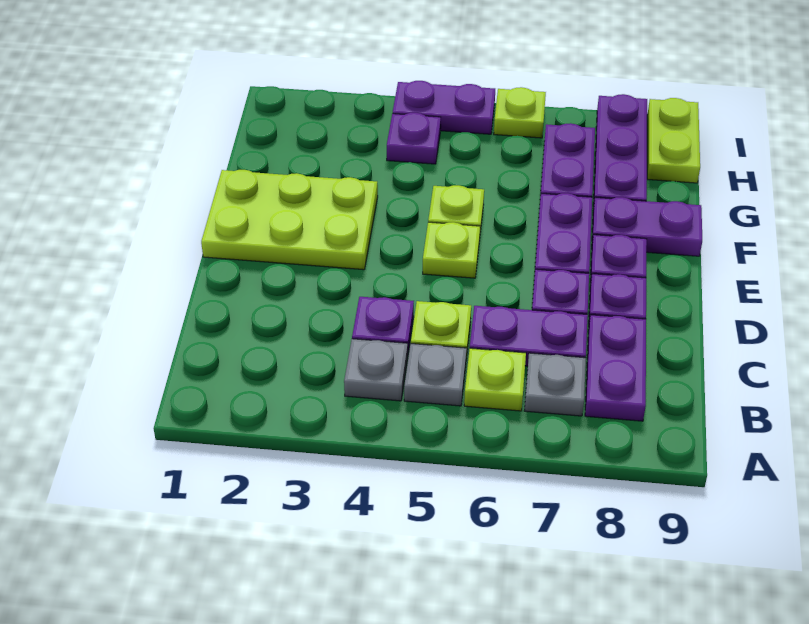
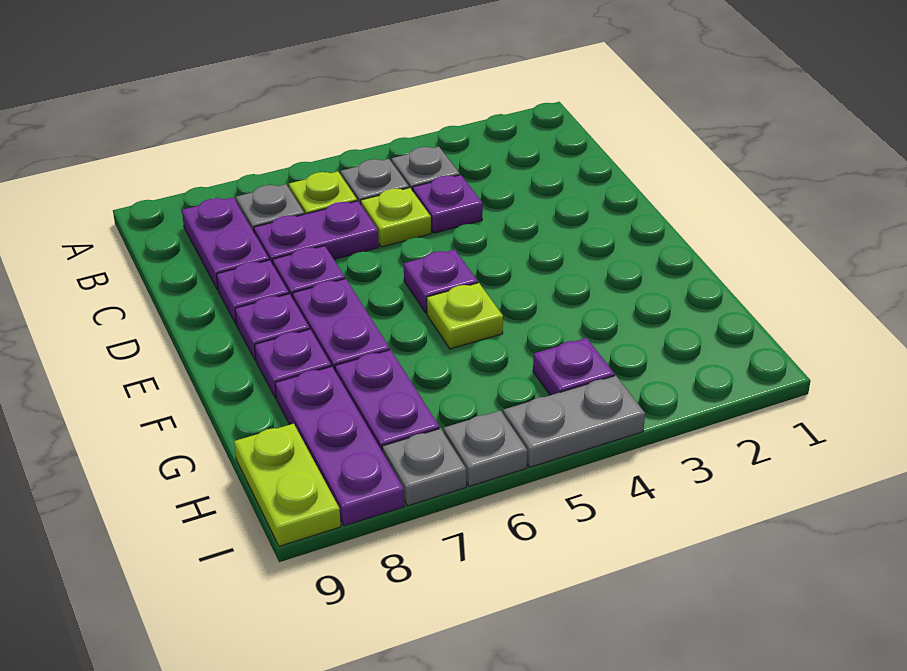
lime plate E1:F3 level 1 -> none
lime plate E5 level 1 -> purple plate E5 level 1
purple plate F8:F9 level 1 -> purple plate F8 level 1
purple plate I4:I5 level 1 -> grey plate I4:I5 level 1
lime plate I6 level 1 -> grey plate I6 level 1
none -> grey plate I7 level 1

